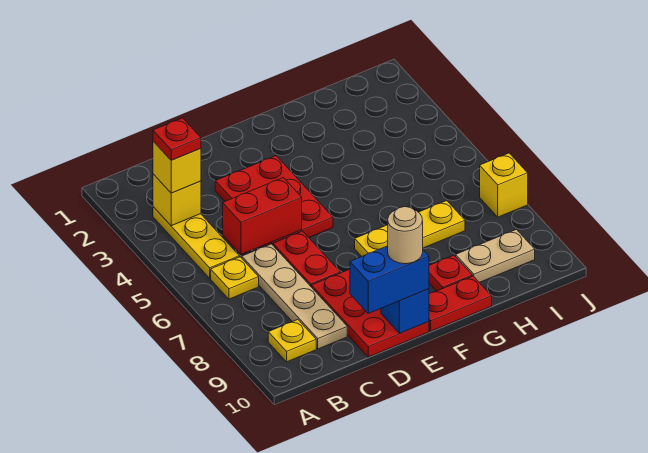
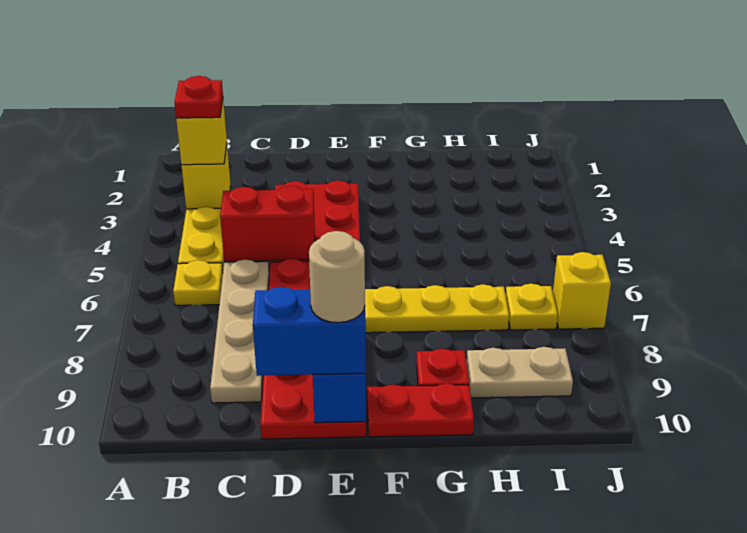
yellow plate B9 level 1 -> yellow plate I7 level 1

